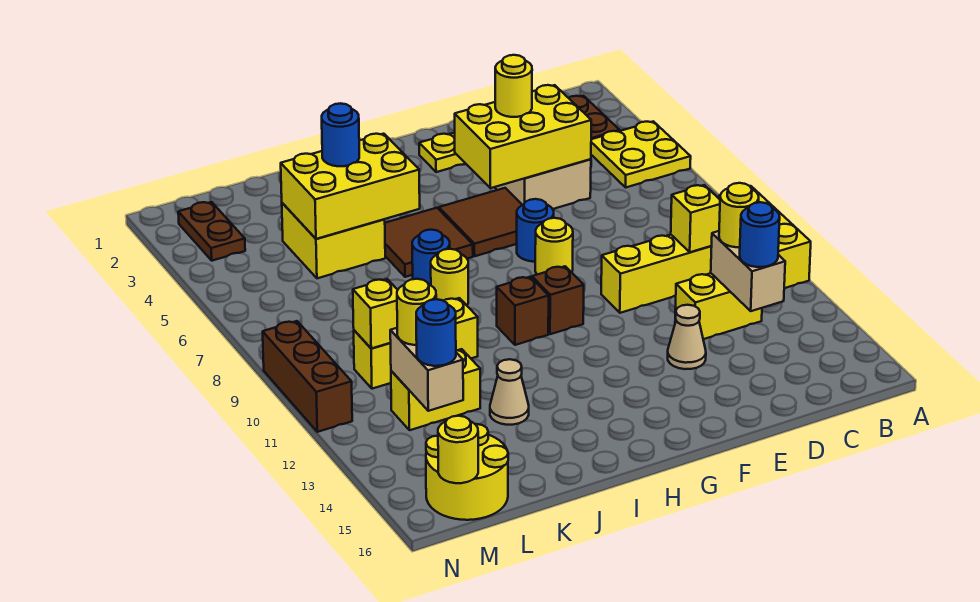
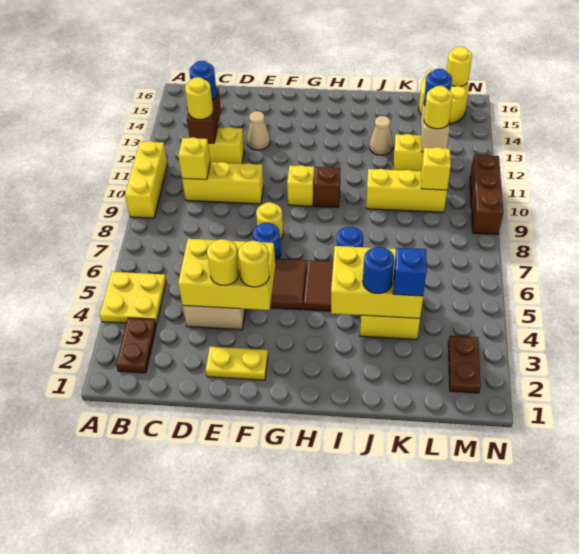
tan brick C12:C13 level 2 -> brown brick C12:C13 level 2
brown brick G10 level 1 -> yellow brick G10 level 1
yellow round brick I8 level 1 -> yellow round brick F4 level 3
none -> blue brick K4 level 3

